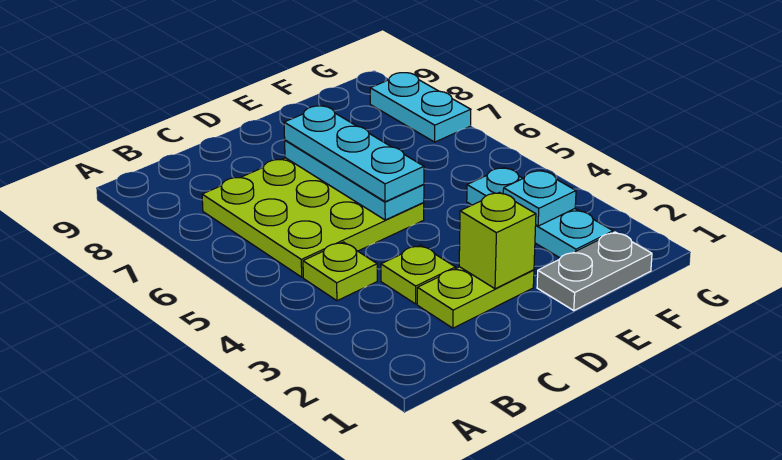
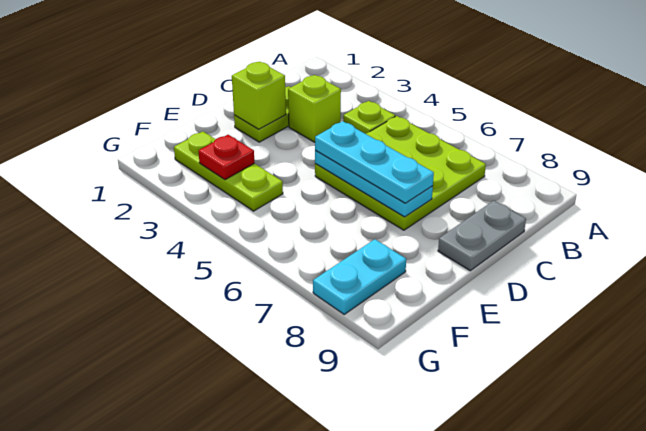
lime plate C3 level 1 -> lime brick C3 level 1
grey plate E1:F1 level 1 -> grey plate C9:D9 level 1
cyan plate F2:F4 level 1 -> lime plate F2:F4 level 1
cyan plate F3 level 2 -> red plate F3 level 2
cyan plate G7:G8 level 1 -> cyan plate F8:G8 level 1

